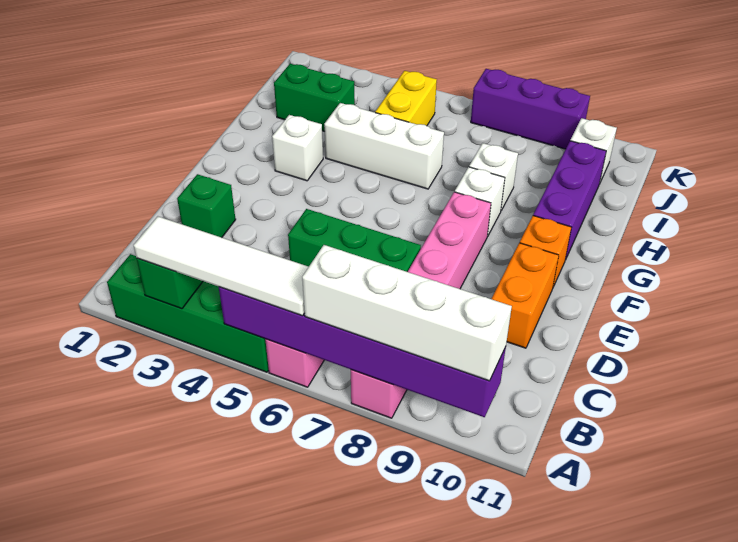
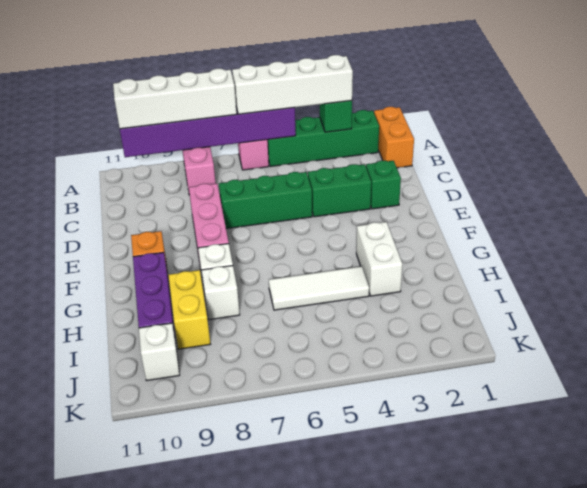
white tile A3:A6 level 3 -> white brick A3:A6 level 3
orange brick D10:E10 level 1 -> orange brick A1:B1 level 1
white brick G3 level 1 -> white brick G3:H3 level 1
white brick H4:H6 level 1 -> white tile H4:H6 level 1
green brick I2:I3 level 1 -> green brick D3:D4 level 1
yellow brick I5:J5 level 1 -> yellow brick H9:I9 level 1
purple brick K7:K9 level 1 -> none

